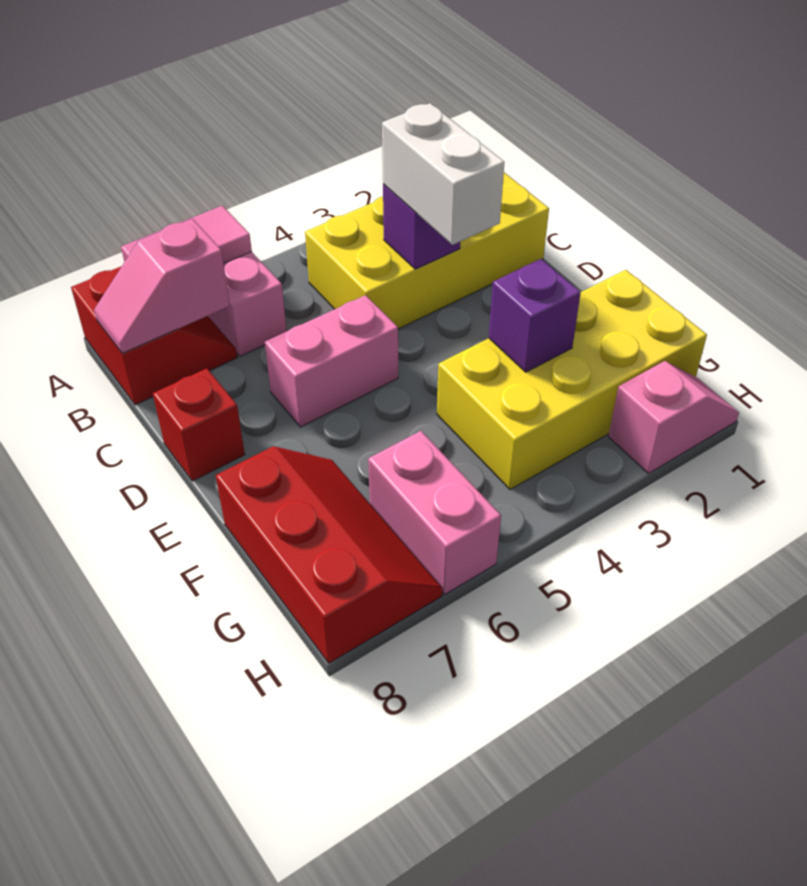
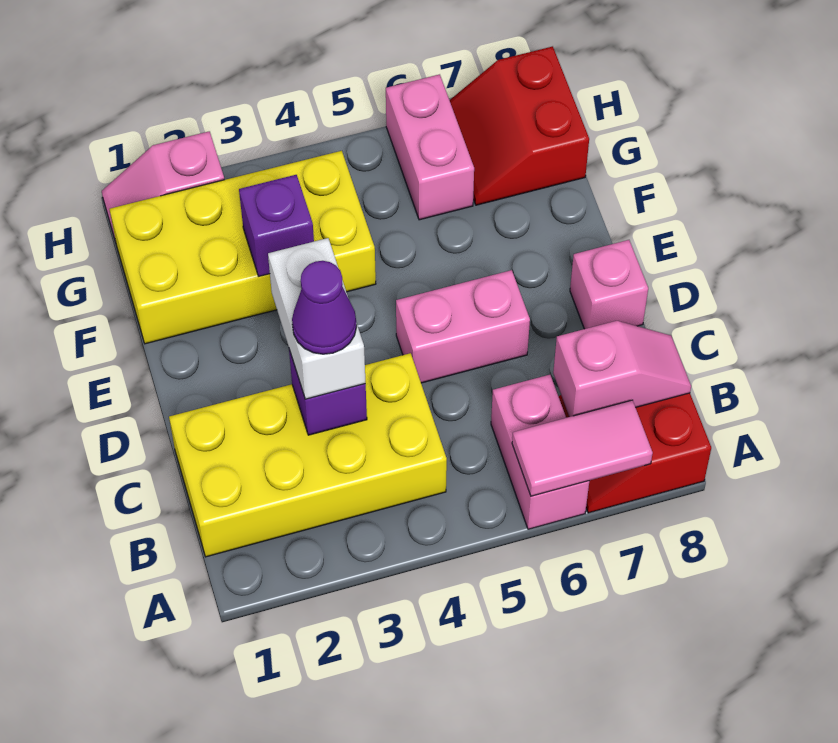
none -> purple cone C3 level 4
red brick D8 level 1 -> pink brick D8 level 1
red slope F7:H8 level 1 top 8 -> red slope G7:H8 level 1 top 8

